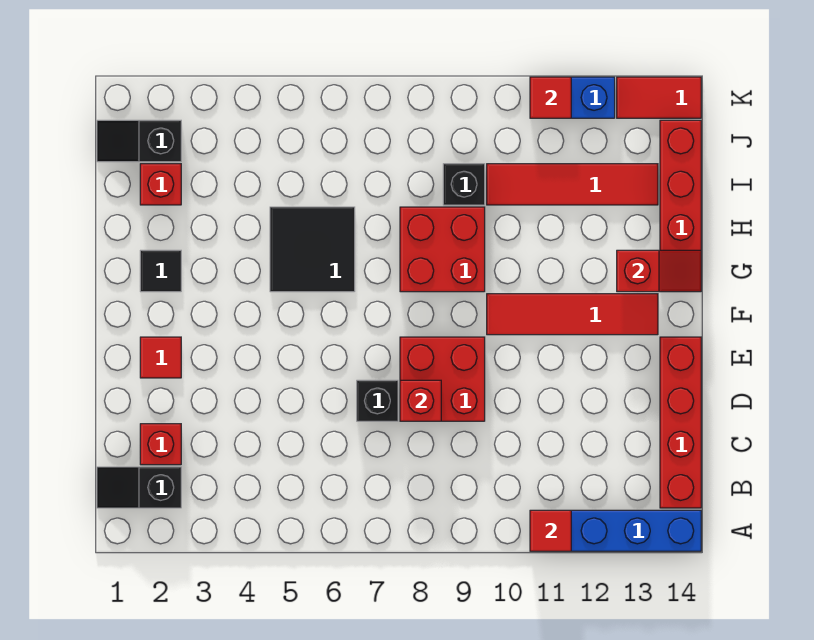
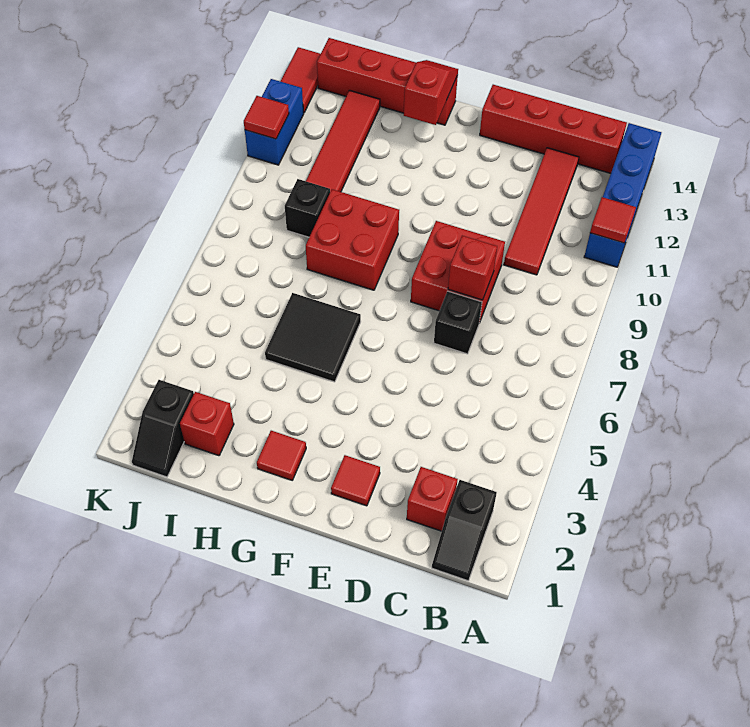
red tile F10:F13 level 1 -> red tile C10:C13 level 1
black tile G2 level 1 -> red tile G2 level 1

